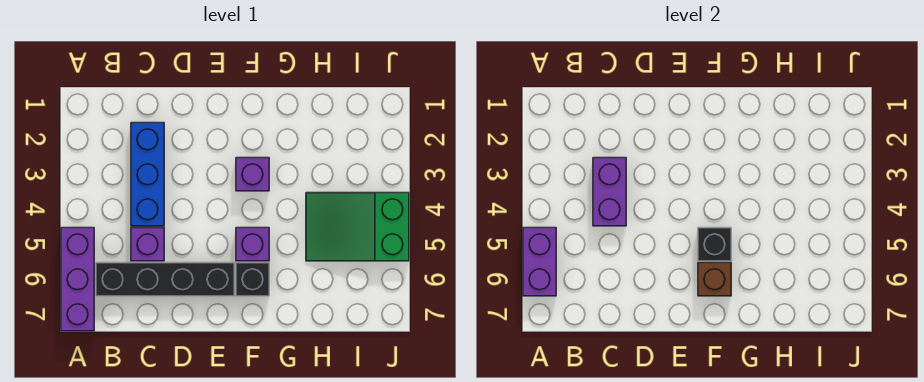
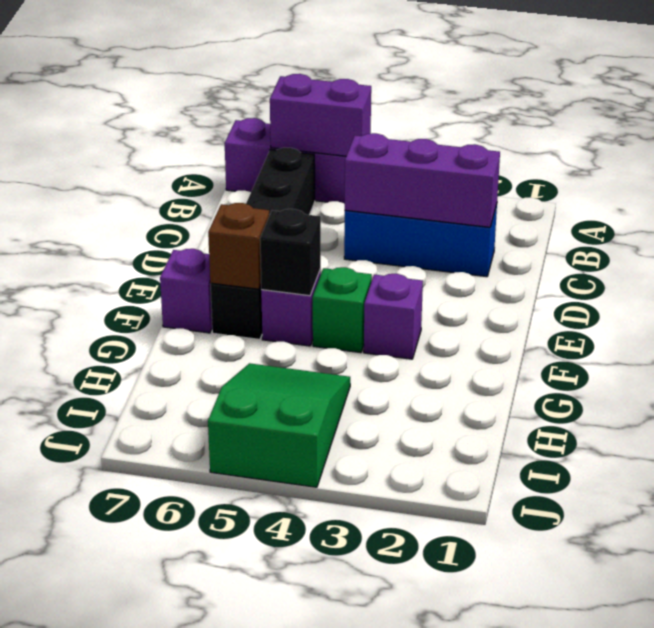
purple brick C3:C4 level 2 -> purple brick C2:C4 level 2
purple brick C5 level 1 -> purple brick F7 level 1
none -> green brick F4 level 1

